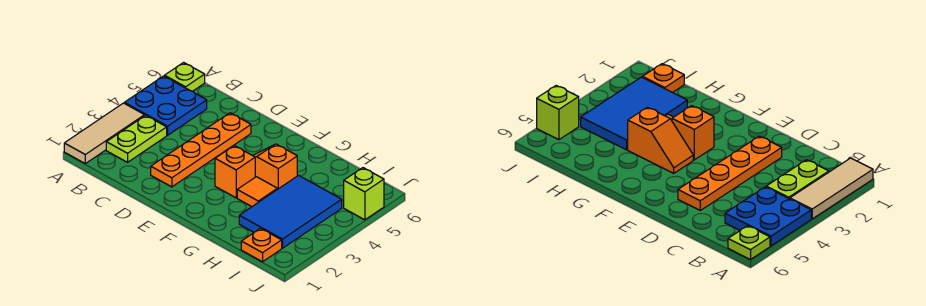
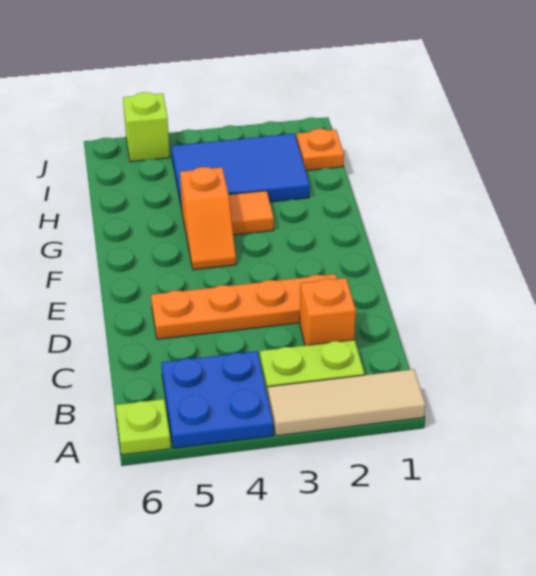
orange brick F3 level 1 -> orange brick C2 level 1

